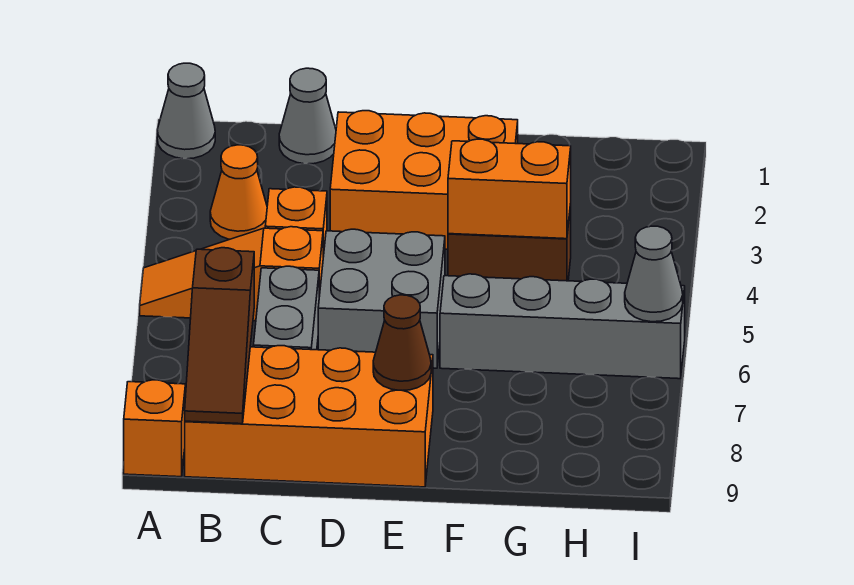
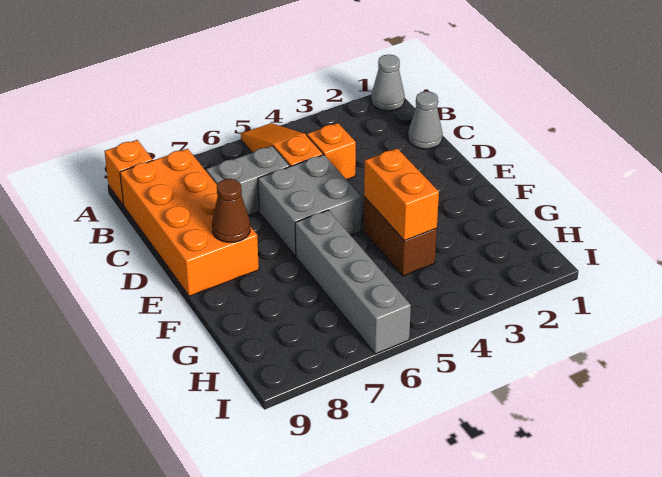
orange cone B3 level 1 -> none
brown slope B7:B9 level 2 top 7 -> none
orange brick D2:F3 level 1 -> none
grey cone I6 level 2 -> none

